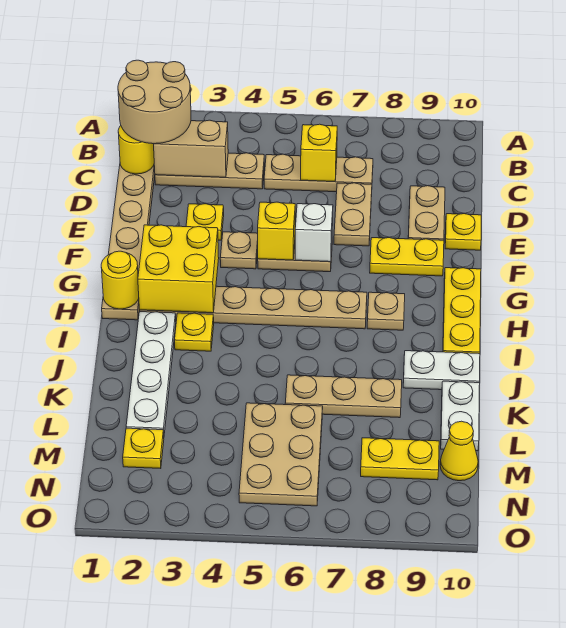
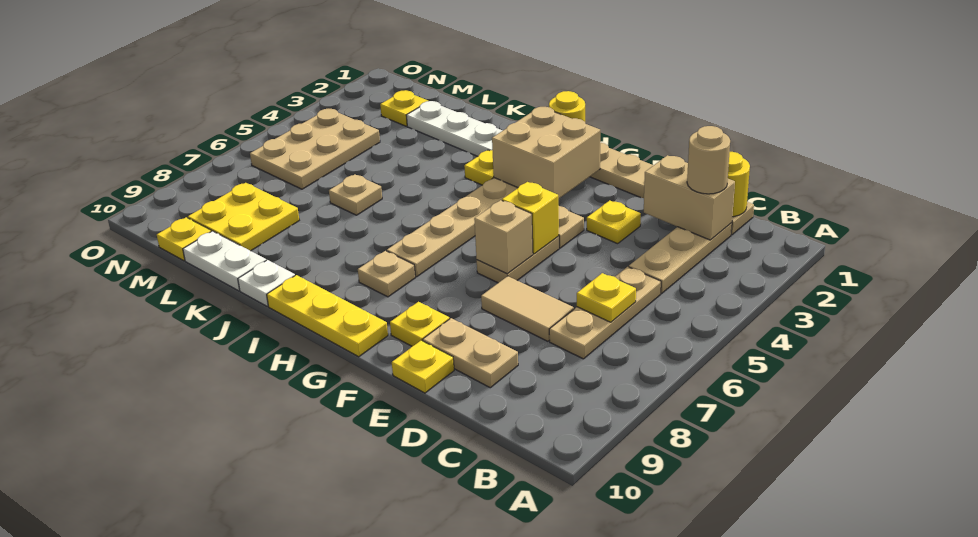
tan round brick B1:C2 level 3 -> tan round brick C2 level 3
tan brick C2:C3 level 2 -> tan brick C2:D2 level 2
yellow brick C6 level 2 -> yellow plate C6 level 2
tan plate D7:E7 level 1 -> tan tile D7:E7 level 1
white brick F6 level 2 -> tan brick F6 level 2
yellow plate F8:F9 level 1 -> yellow plate F9 level 1
yellow brick G2:H3 level 2 -> tan brick G2:H3 level 2
white plate J9:J10 level 1 -> white plate J10 level 1
tan plate K6:K8 level 1 -> tan plate K6 level 1
tan plate L5:N6 level 1 -> tan plate M4:N6 level 1
yellow plate M8:M9 level 1 -> yellow plate L8:M9 level 1
yellow cone M10 level 1 -> yellow plate M10 level 1

